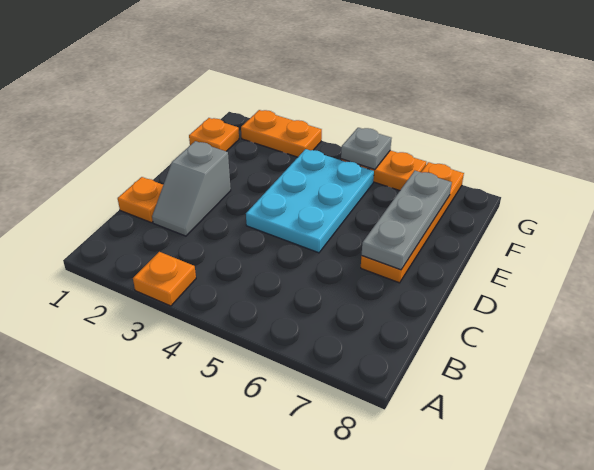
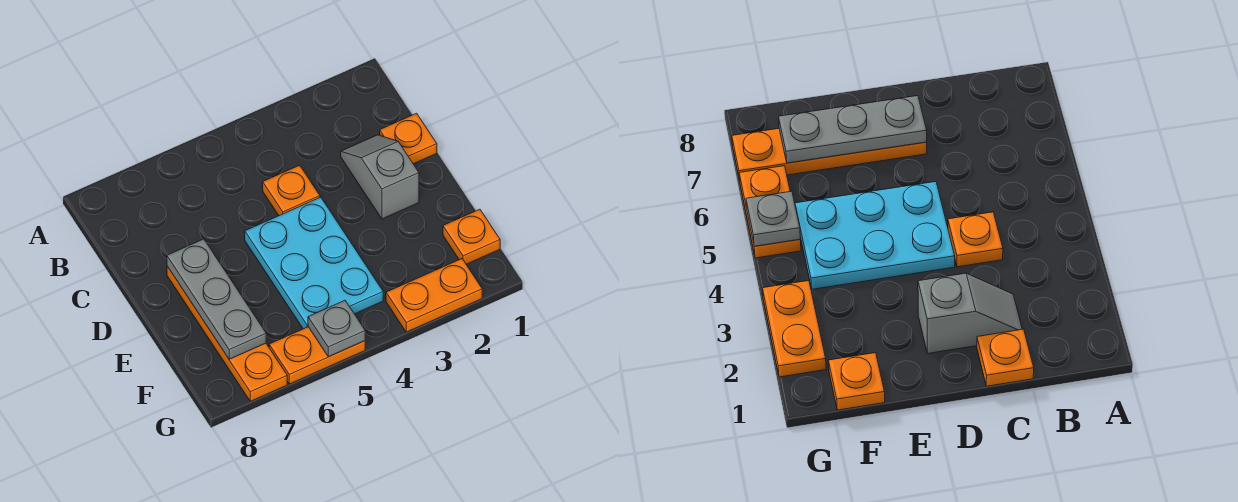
orange plate A3 level 1 -> orange plate C4 level 1

